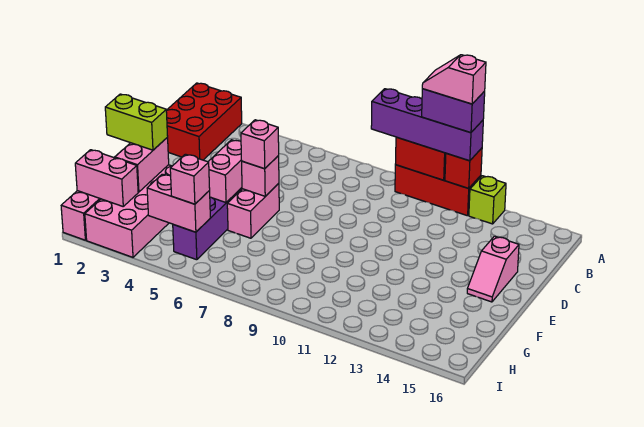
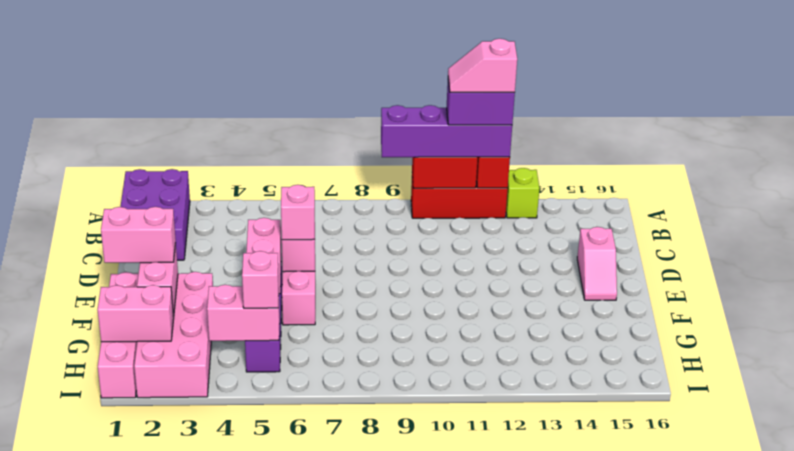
red brick A1:C2 level 1 -> purple brick A1:C2 level 1
lime brick F1:F2 level 3 -> pink brick F1:F2 level 3

